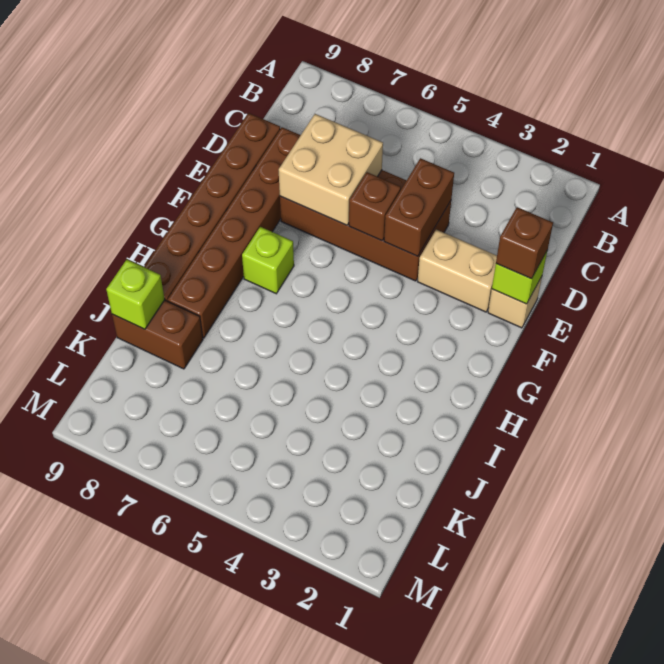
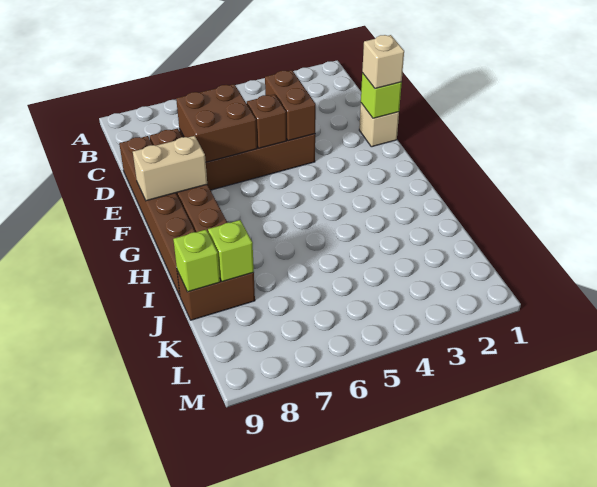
tan brick D6:E7 level 2 -> brown brick D6:E7 level 2
brown brick E1 level 3 -> tan brick E1 level 3
tan brick E2:E3 level 1 -> tan brick F8:F9 level 2
lime brick G7 level 1 -> lime brick J8 level 2

